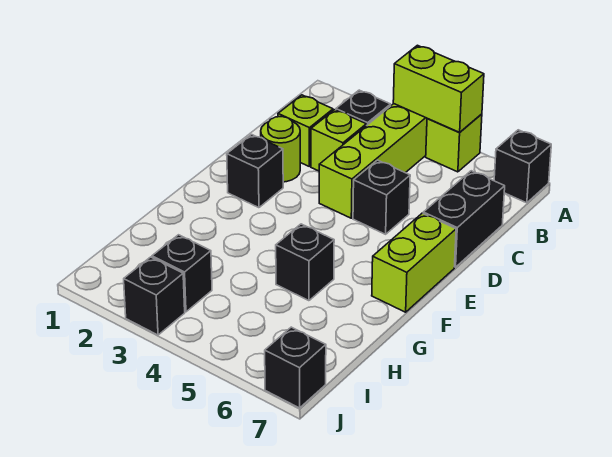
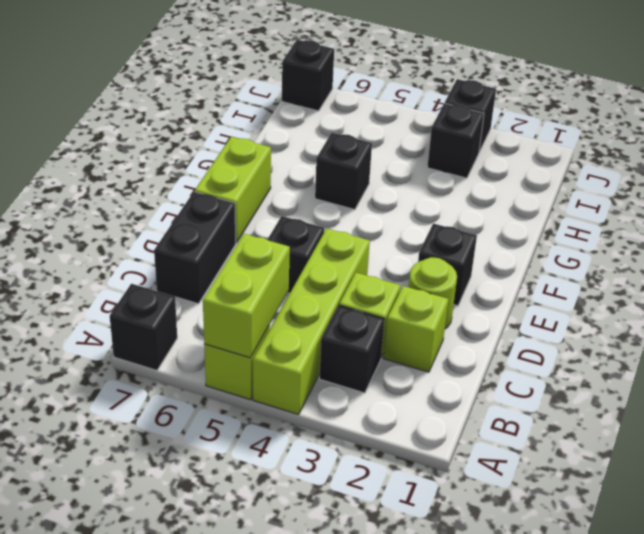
lime brick A4:A5 level 2 -> lime brick A5:B5 level 2

